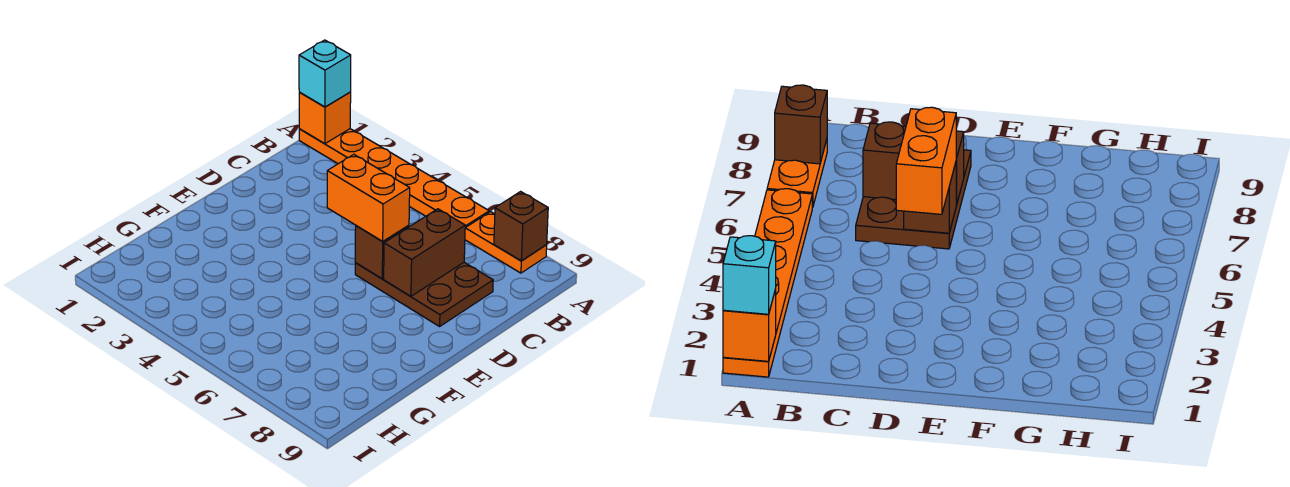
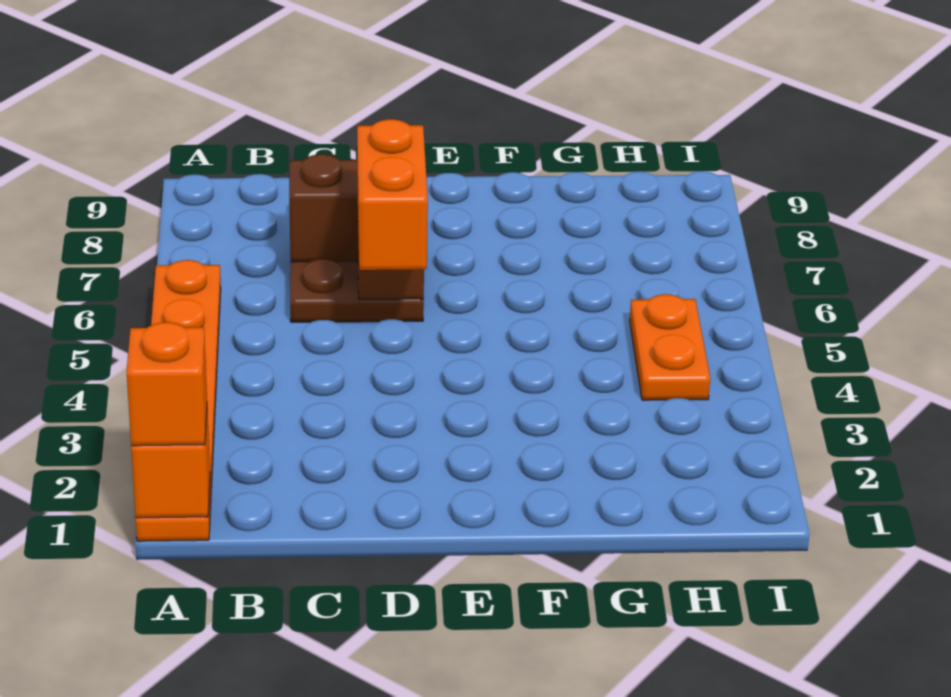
cyan brick A1 level 3 -> orange brick A1 level 3
orange plate A7:A8 level 1 -> orange plate H4:H5 level 1
brown brick A8 level 2 -> none

